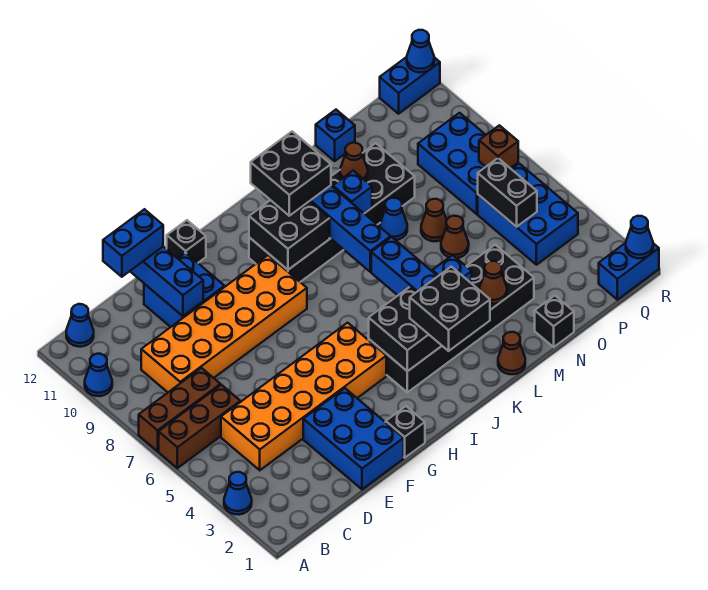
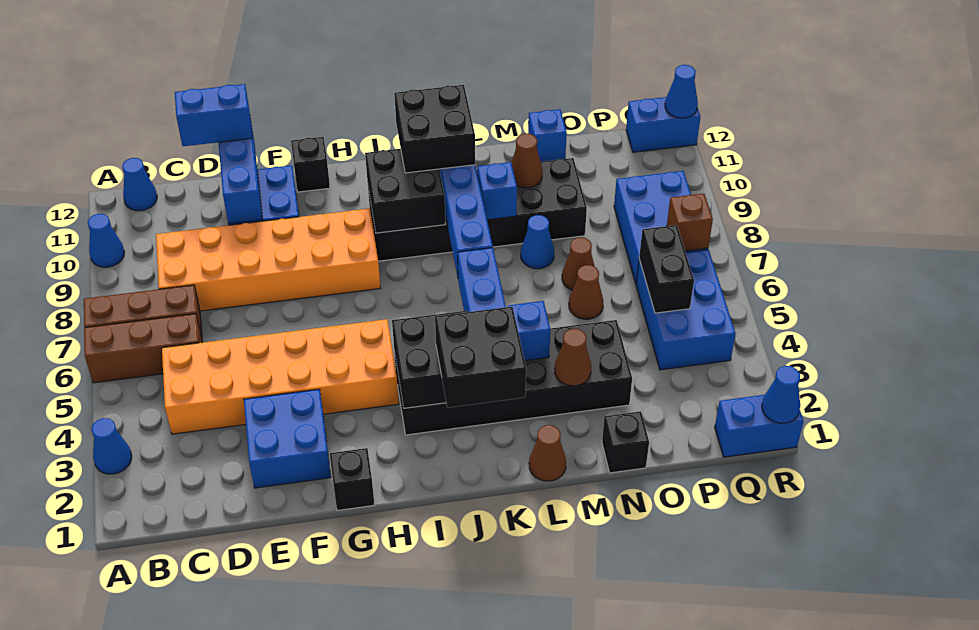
blue brick E1:F3 level 1 -> blue brick E2:F3 level 1

